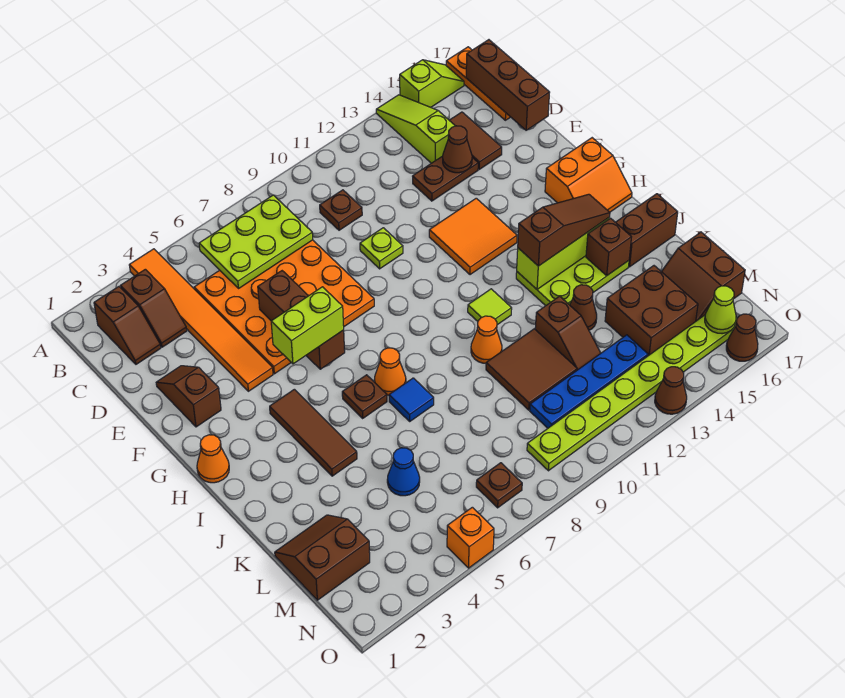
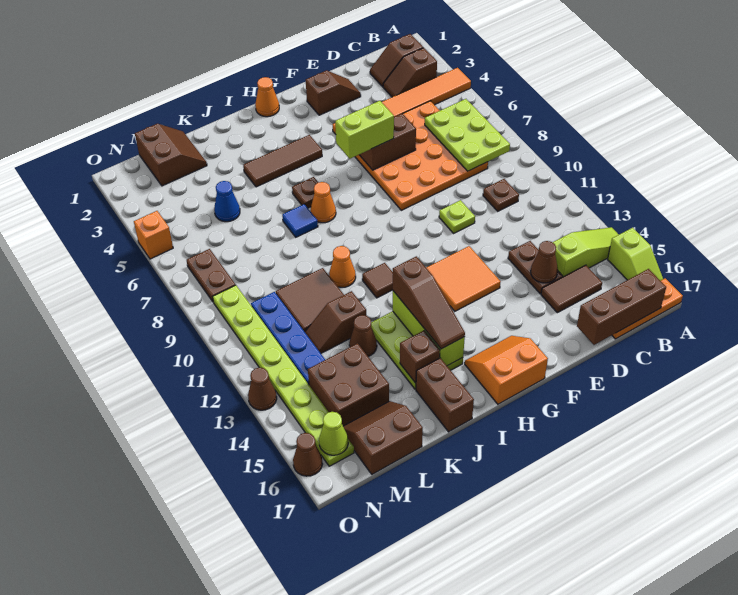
brown brick E6:G6 level 2 -> brown brick E6:F6 level 2
lime brick G5:G6 level 3 -> lime brick F6:G6 level 3
orange slope G16:H17 level 1 top G -> orange slope G16:H17 level 1 top 17
lime tile I11 level 1 -> brown tile I11 level 1
brown plate N7 level 1 -> brown plate N7:N8 level 1

